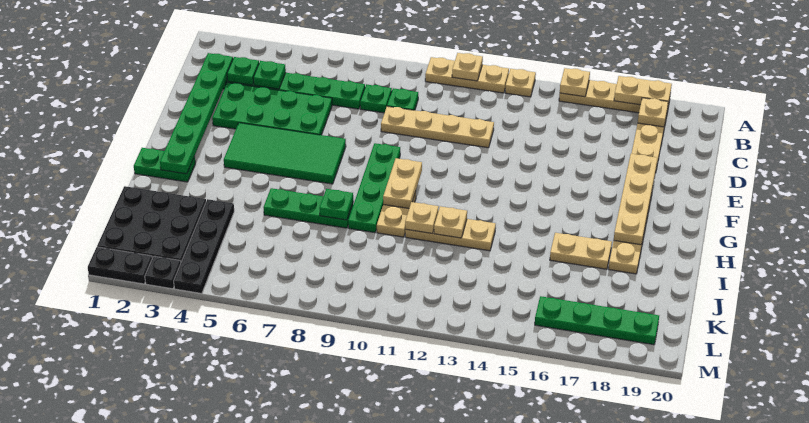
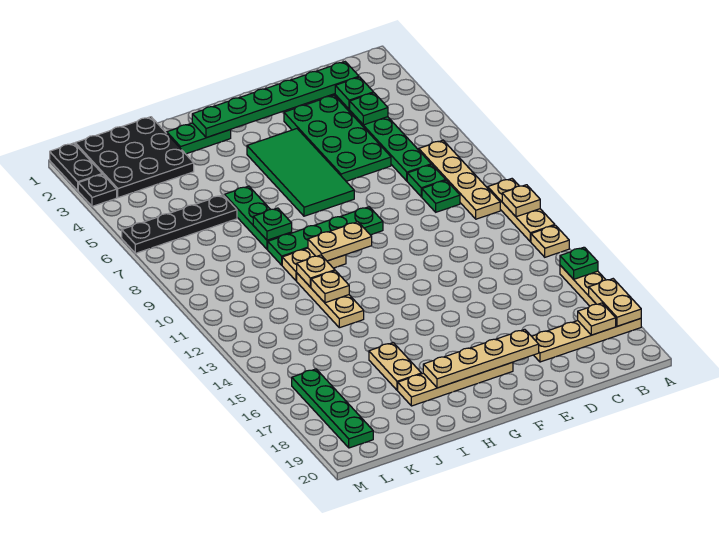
tan plate A15 level 2 -> green plate A15 level 2
tan plate D9:D12 level 1 -> tan plate B7:B10 level 1
green plate H1:H2 level 1 -> green plate H2:I2 level 1
black plate J4:M4 level 1 -> black plate J6:M6 level 1

